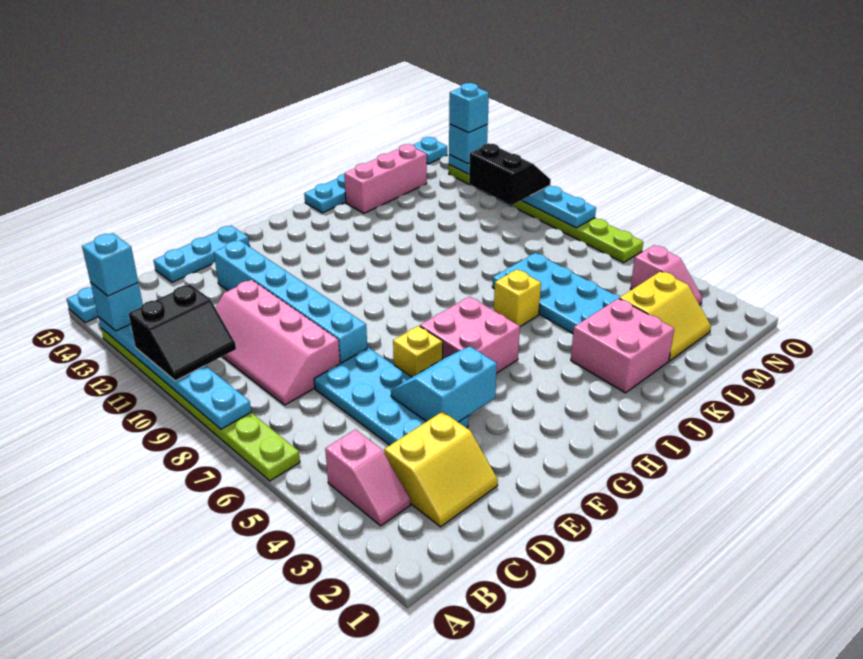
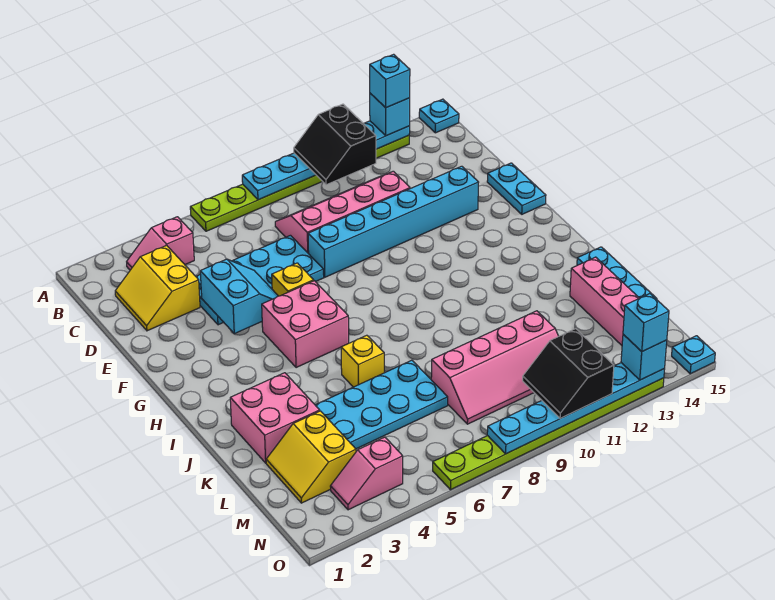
cyan plate D15:F15 level 1 -> cyan plate E15:F15 level 1
none -> pink slope L8:M11 level 1 top L
black slope N10:O11 level 3 top N -> black slope N10:O11 level 3 top 11

